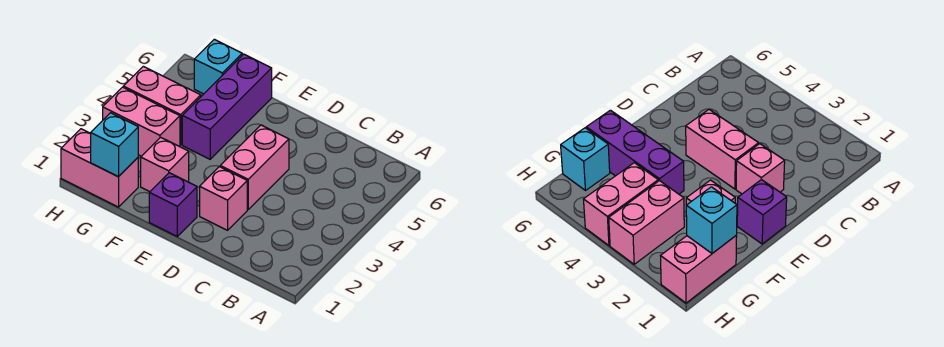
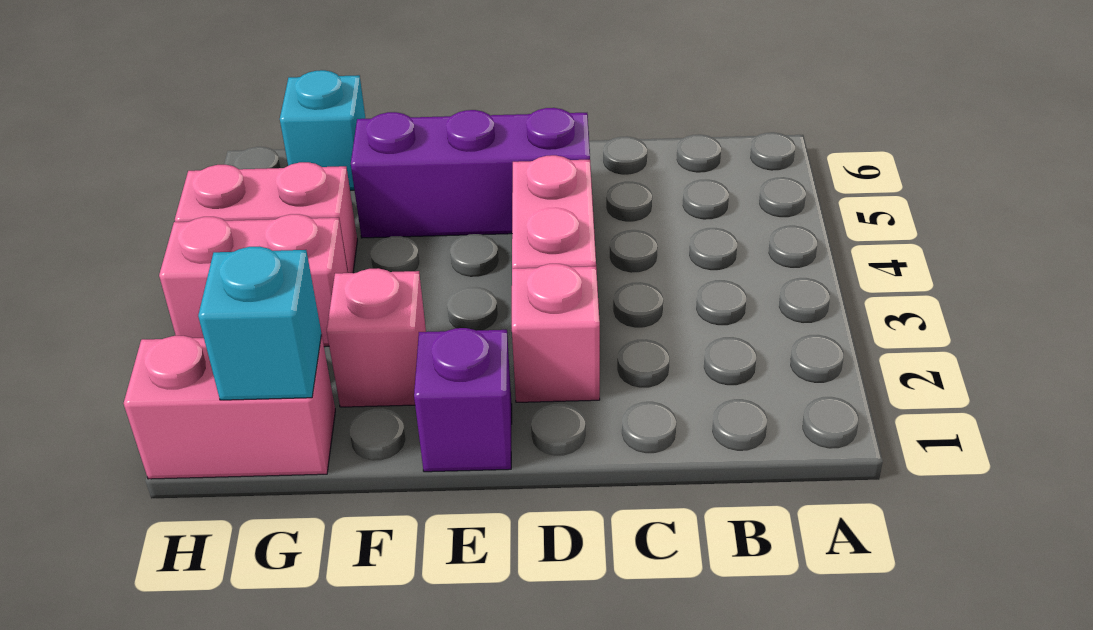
purple brick F4:F6 level 1 -> purple brick D5:F5 level 1

